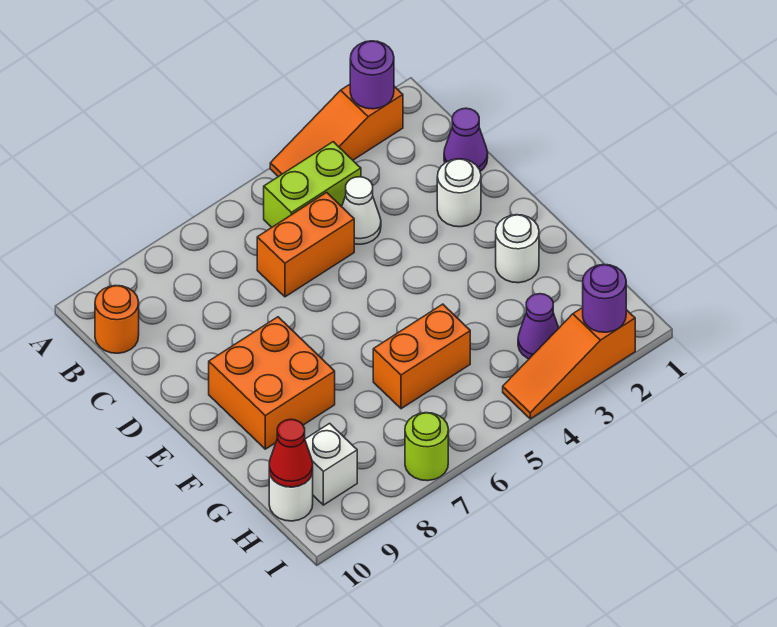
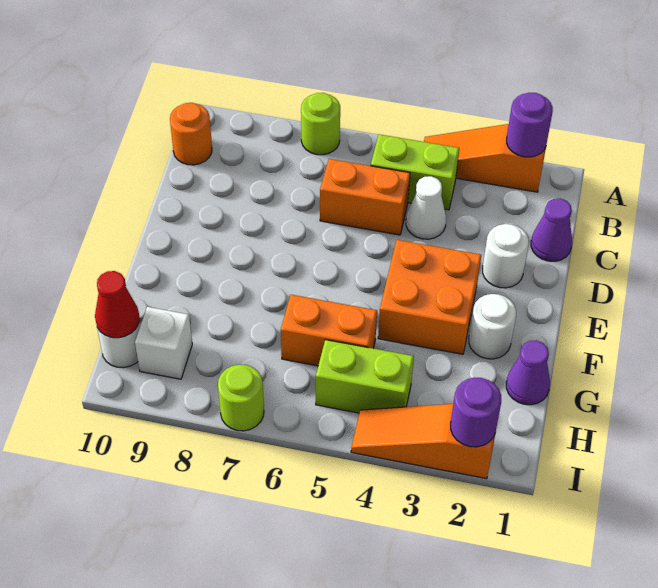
none -> lime round brick A7 level 1
orange brick E8:F9 level 1 -> orange brick E3:F4 level 1
purple cone H3 level 1 -> purple cone G1 level 1
none -> lime brick H4:H5 level 1

